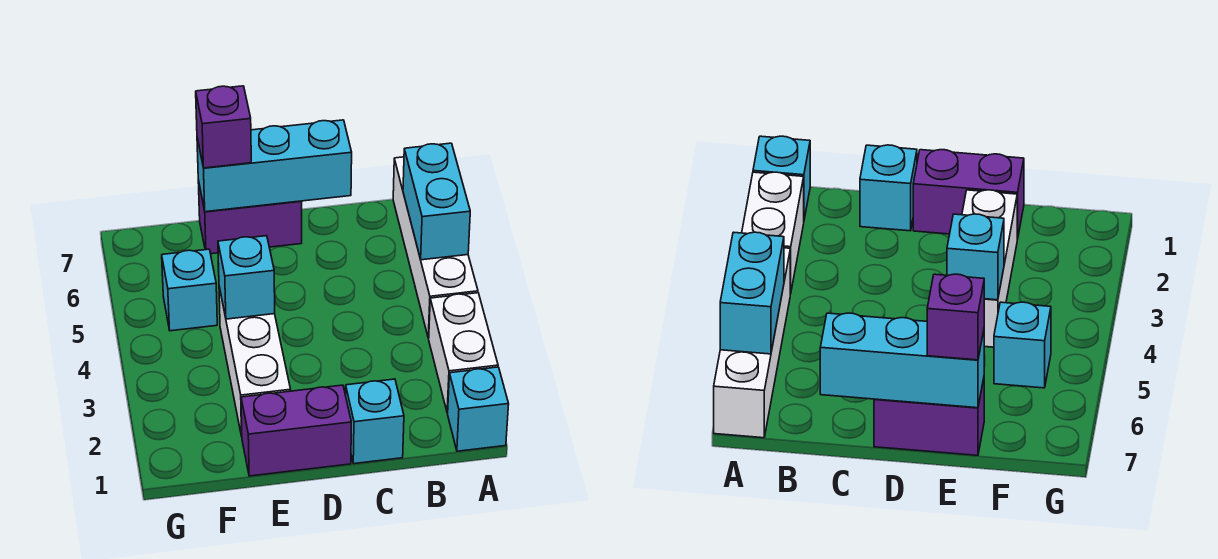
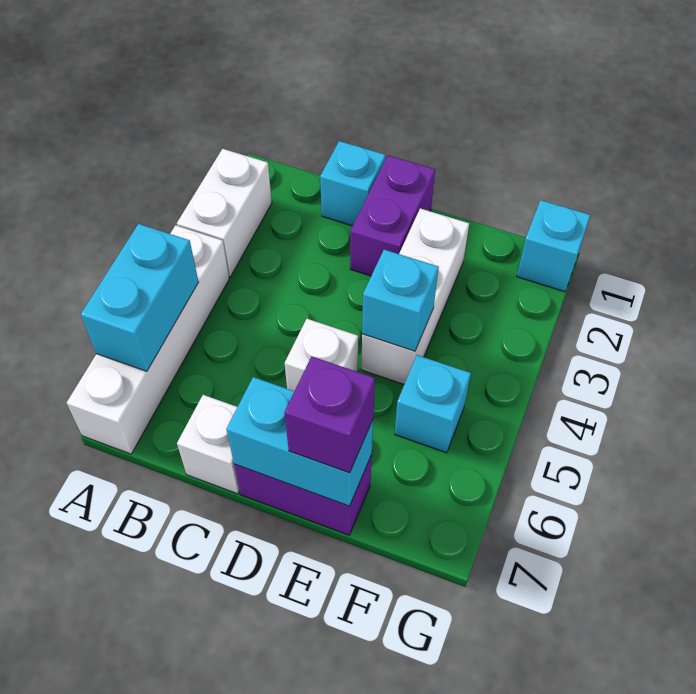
cyan brick A1 level 1 -> cyan brick G1 level 1
none -> white brick C7 level 1
cyan brick C7:E7 level 2 -> cyan brick D7:E7 level 2
purple brick D1:E1 level 1 -> purple brick D1:D2 level 1
none -> white brick D5 level 1

